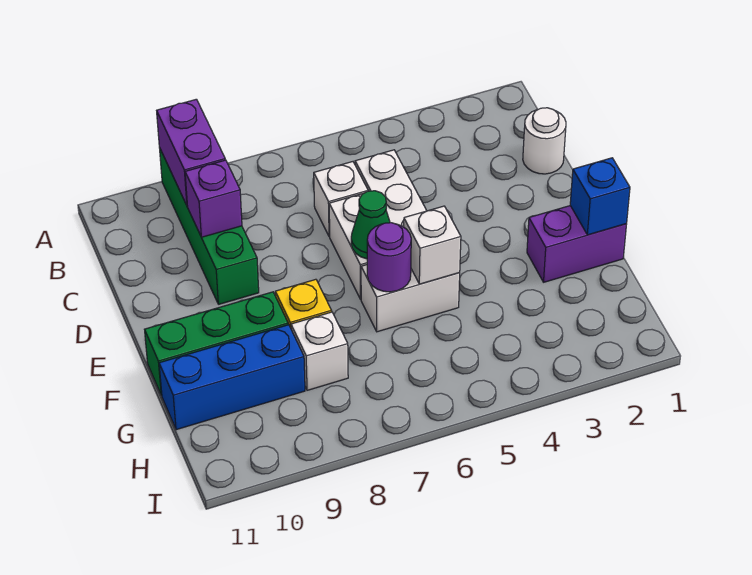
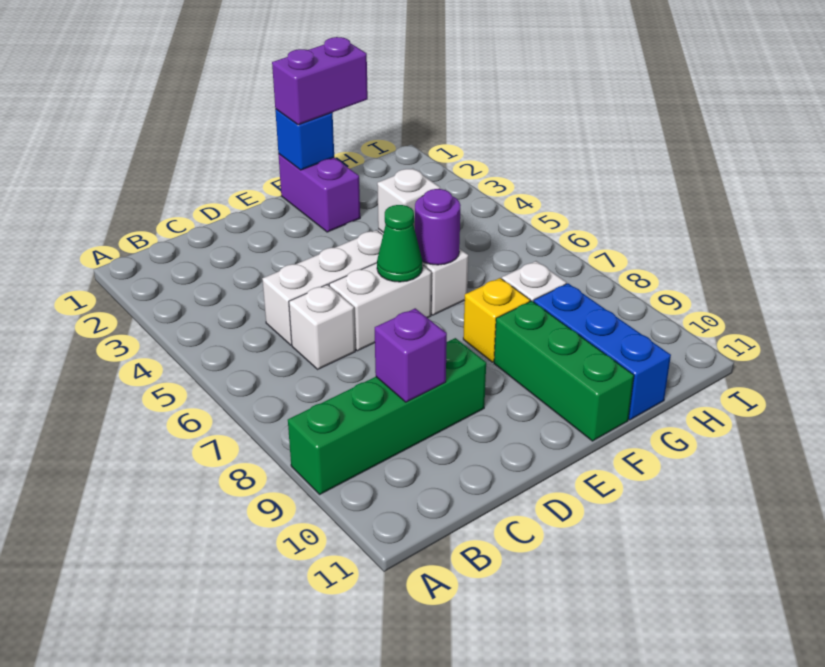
purple brick A9:B9 level 2 -> purple brick F1:G1 level 3
white round brick C1 level 1 -> none

